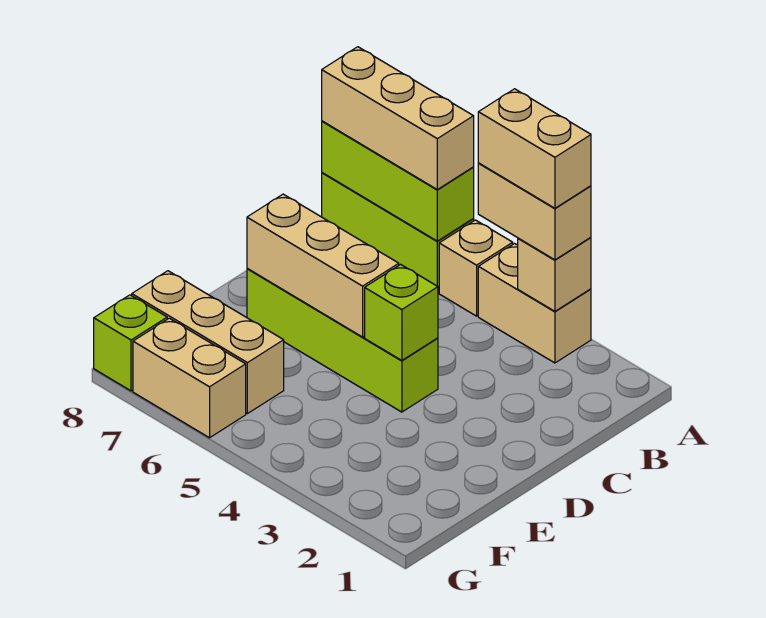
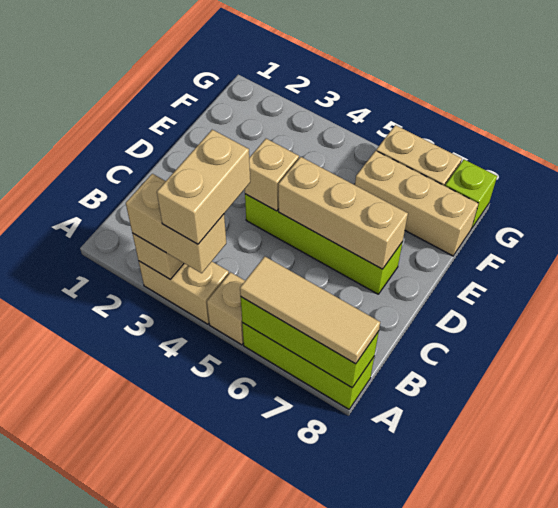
tan brick A3:A4 level 4 -> tan brick A4:B4 level 4
tan brick A6:A8 level 3 -> tan tile A6:A8 level 3
lime brick D4 level 2 -> tan brick D4 level 2

